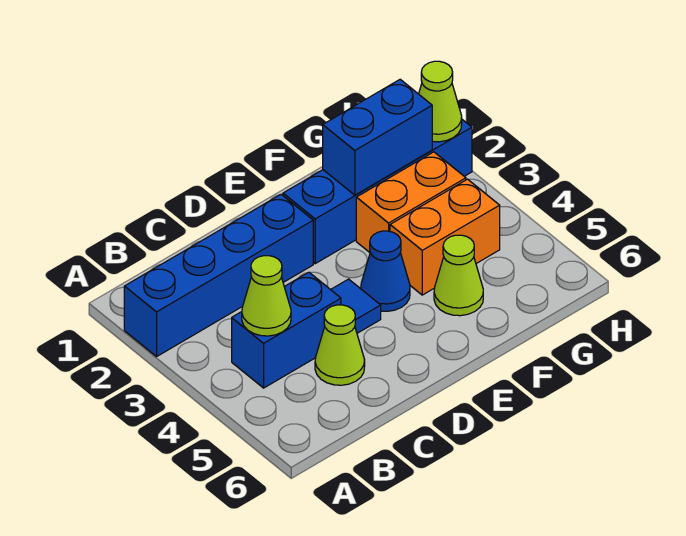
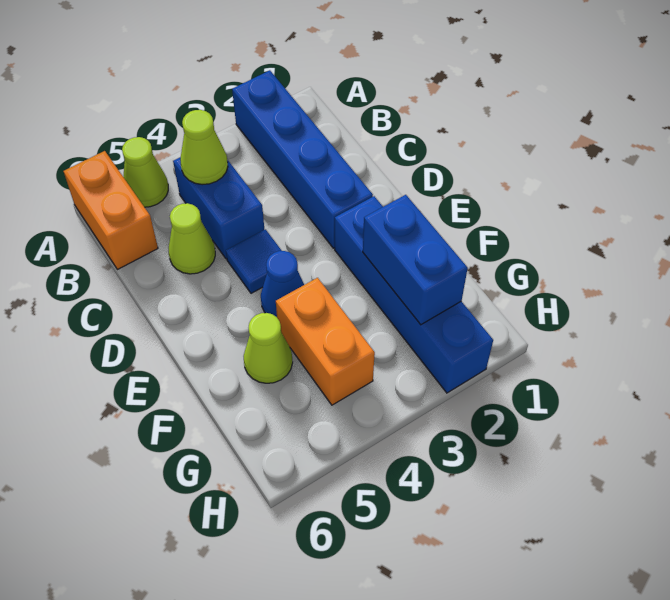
orange brick F3:G3 level 1 -> orange brick A6:B6 level 1
lime cone H2 level 2 -> lime cone A5 level 1

